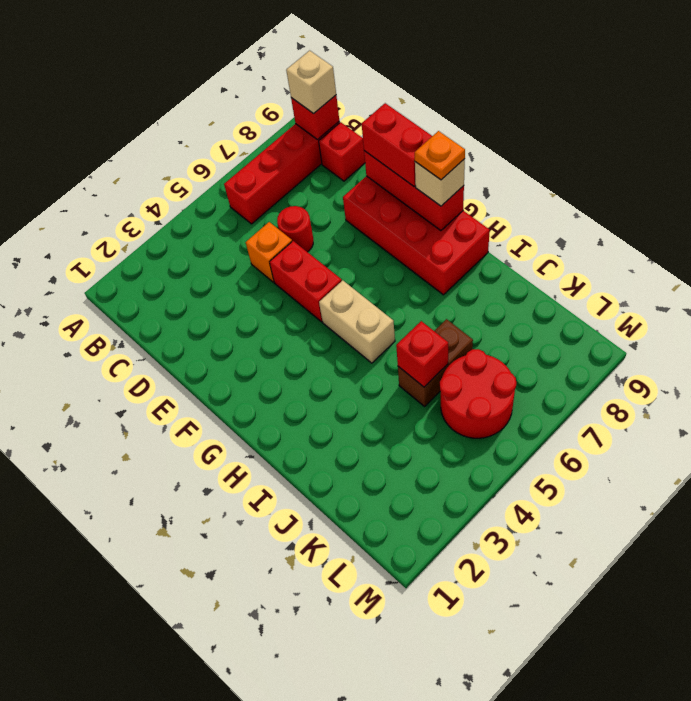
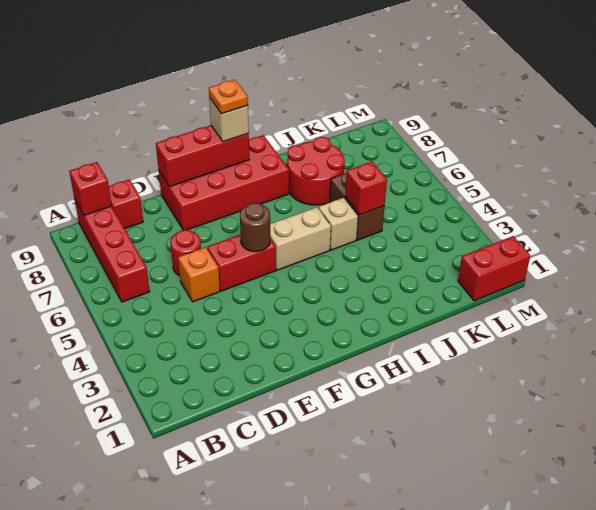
tan brick B9 level 3 -> tan brick I5 level 1
red brick E9:F9 level 3 -> red brick L1:M1 level 1
none -> brown round brick F5 level 2
red round brick K5:L6 level 1 -> red round brick I7:J8 level 1

